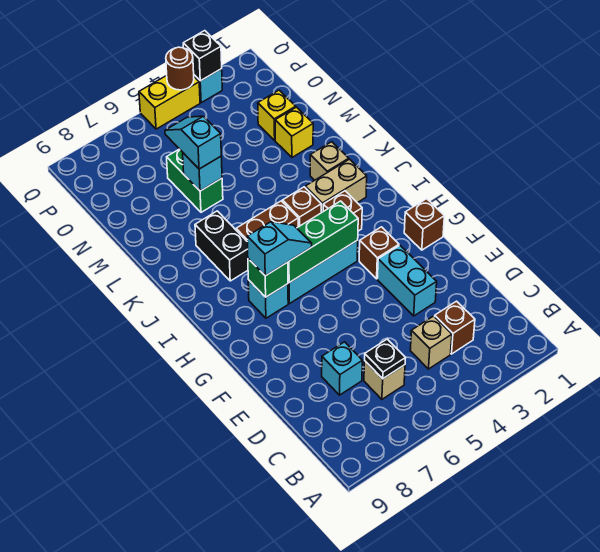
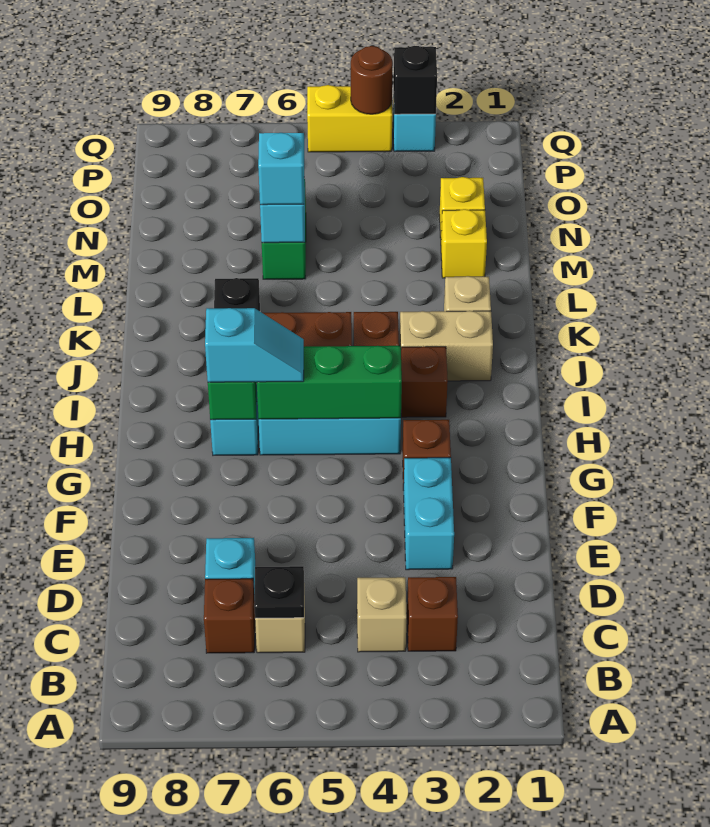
brown brick G1 level 1 -> brown brick C7 level 1

